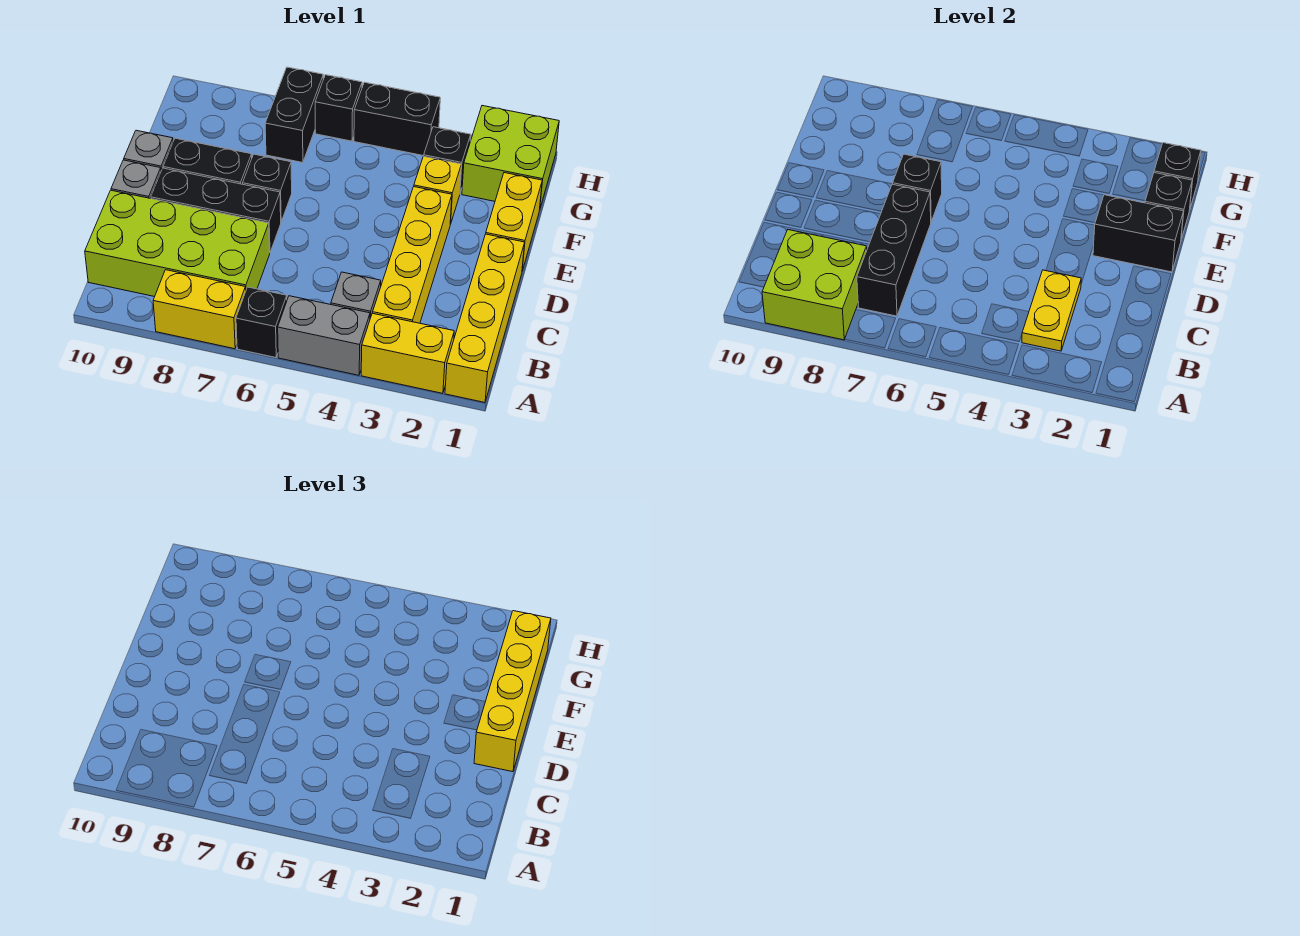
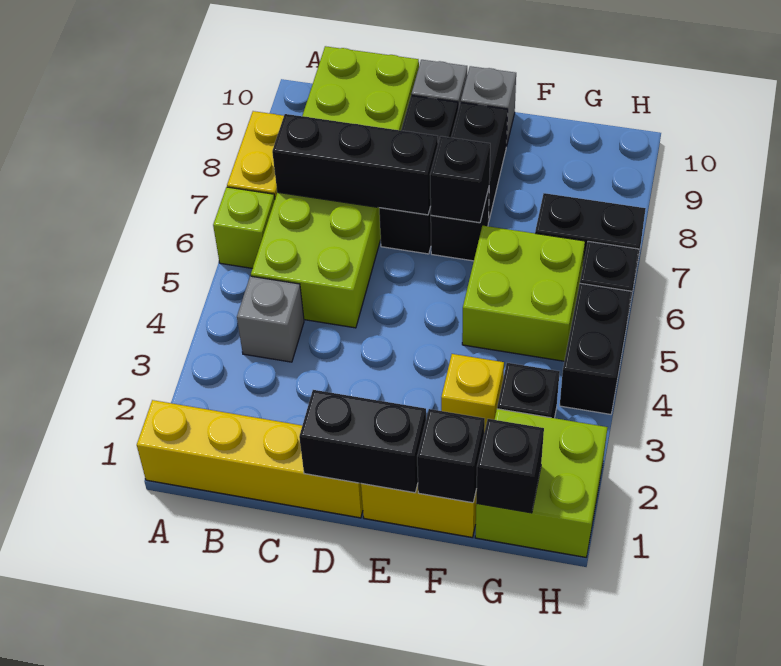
yellow brick A2:A3 level 1 -> none
grey brick A4:A5 level 1 -> none
black brick A6 level 1 -> lime brick A6 level 1
lime brick A8:B9 level 2 -> lime brick F5:G6 level 1
yellow brick B3:E3 level 1 -> none
yellow plate B3:C3 level 2 -> none
lime brick B7:C10 level 1 -> lime brick B5:C10 level 1
yellow brick D1:G1 level 3 -> none
black brick E1:E2 level 2 -> black brick D1:E1 level 2

